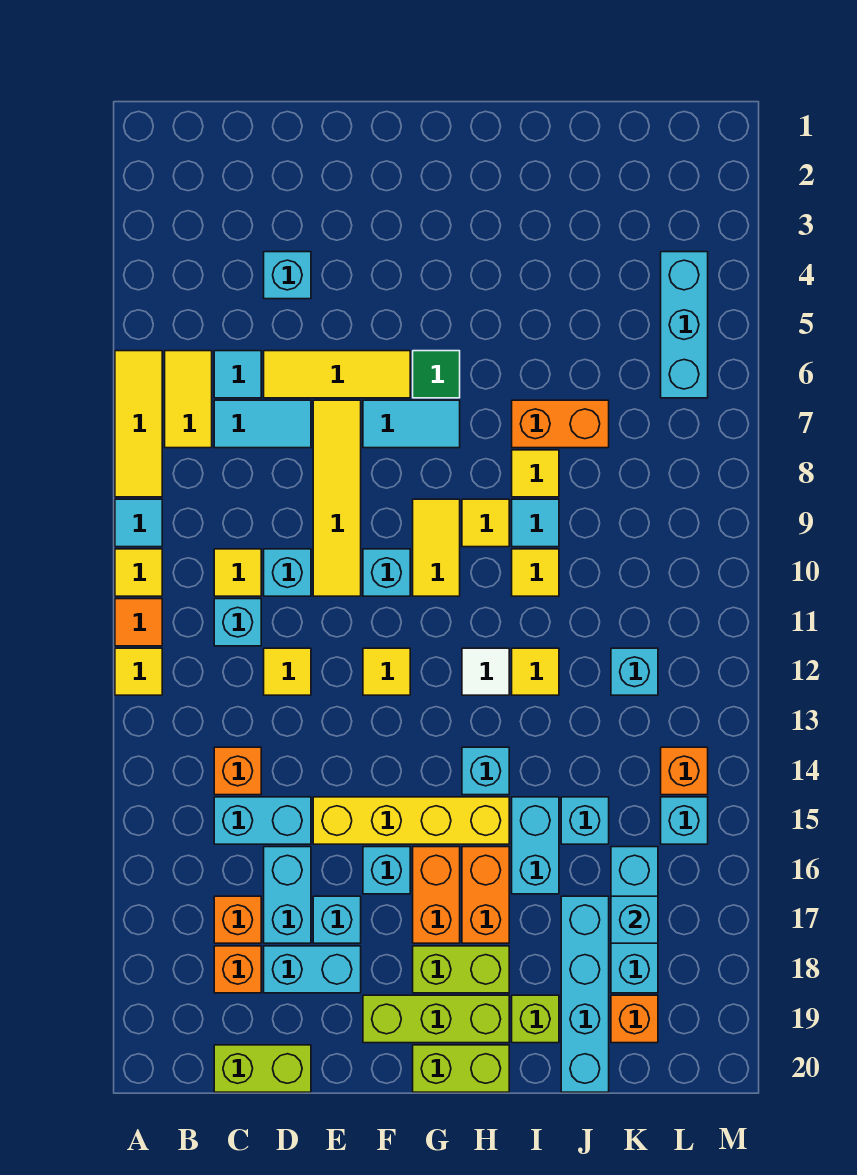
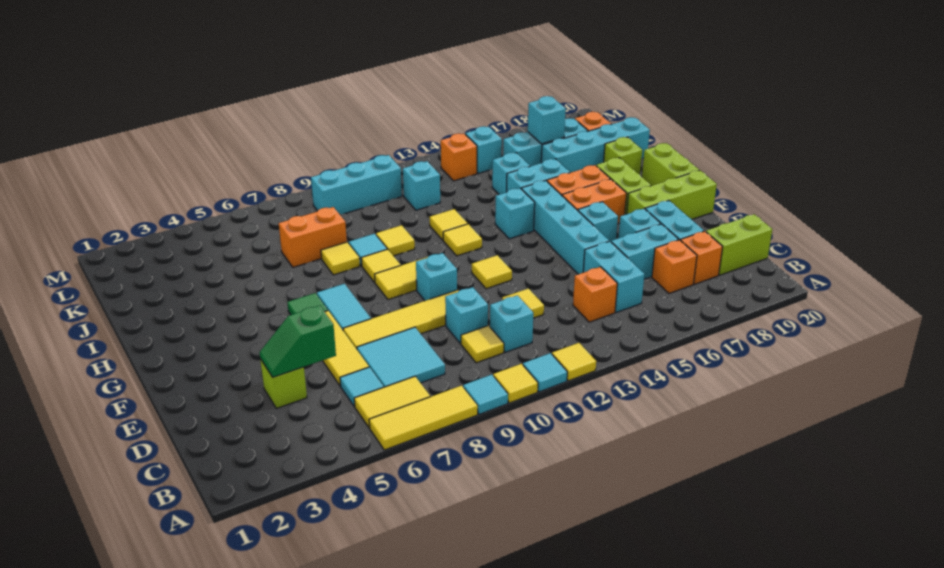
orange tile A11 level 1 -> cyan tile A11 level 1
cyan tile C7:D7 level 1 -> cyan tile C7:D8 level 1
lime brick C20:D20 level 1 -> lime brick C19:C20 level 1
cyan brick D4 level 1 -> lime brick D4 level 1
none -> green slope D4:D5 level 2 top 5
yellow brick E15:H15 level 1 -> cyan brick E15:H15 level 1
lime brick F19:H19 level 1 -> lime brick F18:F20 level 1
white tile H12 level 1 -> yellow tile H12 level 1
orange brick I7:J7 level 1 -> orange brick J7:J8 level 1
cyan brick L4:L6 level 1 -> cyan brick L9:L11 level 1

